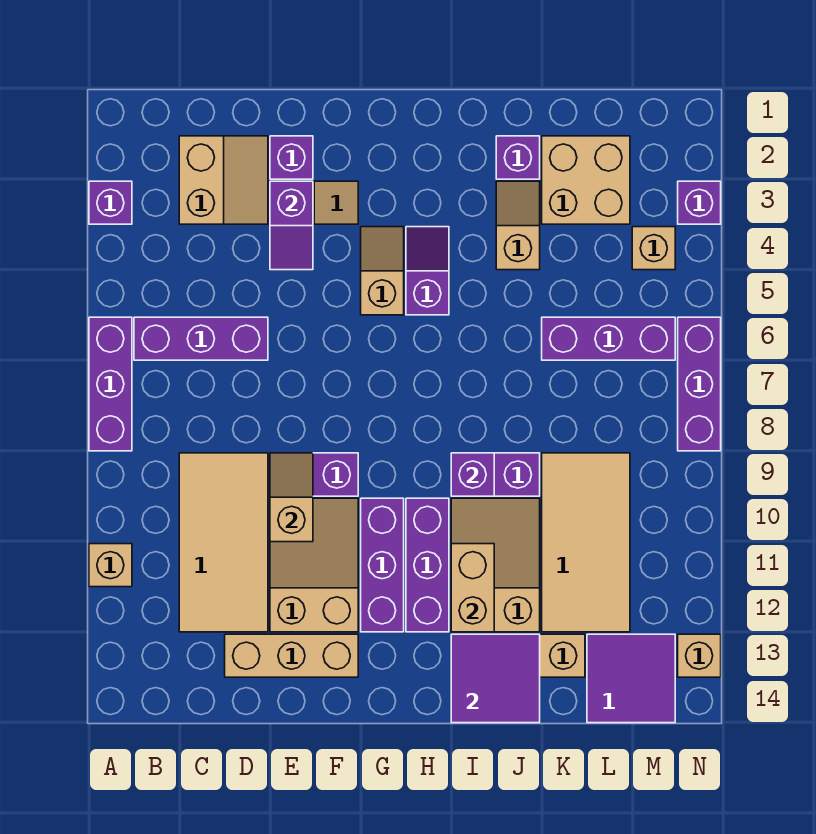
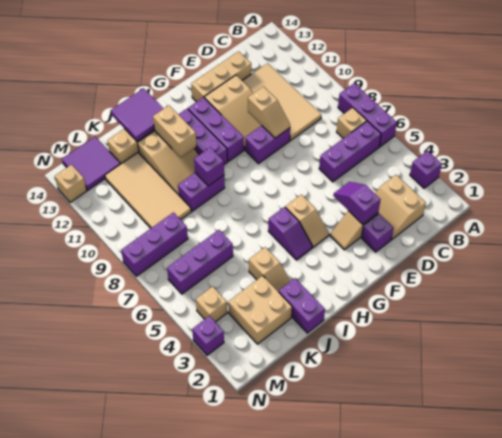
tan brick A11 level 1 -> tan brick B7 level 1
purple brick J2 level 1 -> purple brick J1:J2 level 1
purple brick N6:N8 level 1 -> purple brick L8:N8 level 1

